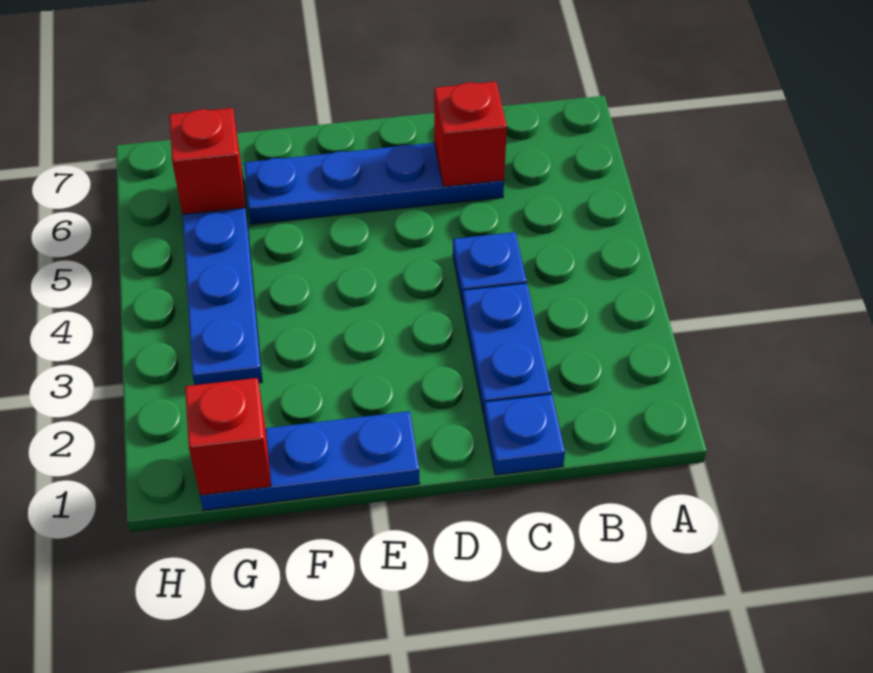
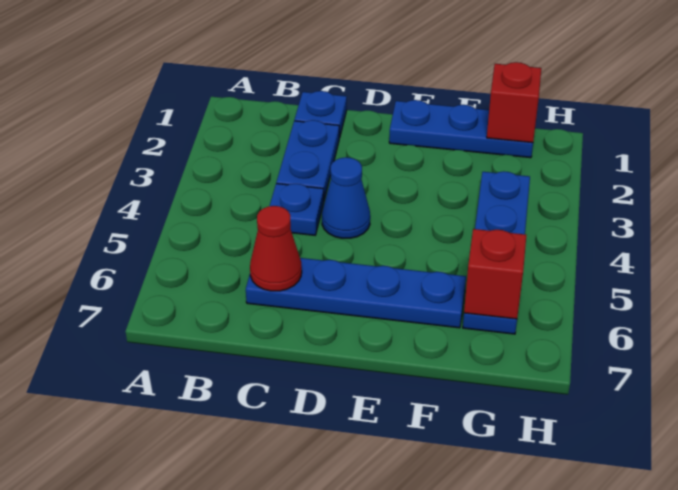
red brick C6 level 2 -> red cone C6 level 2
none -> blue cone D4 level 1

